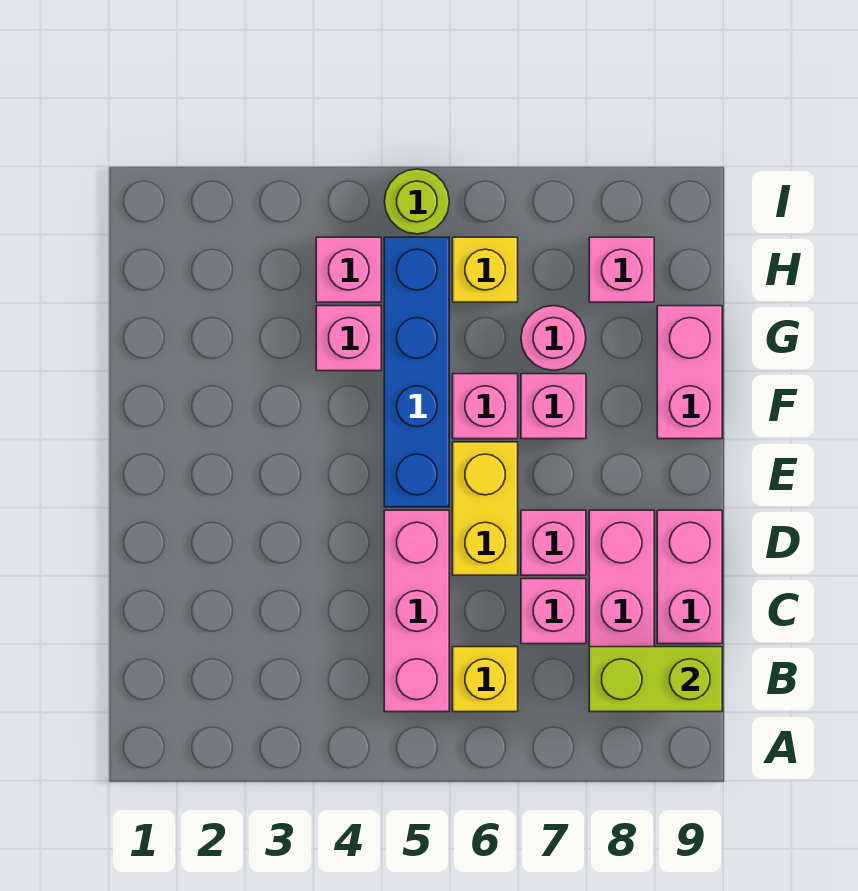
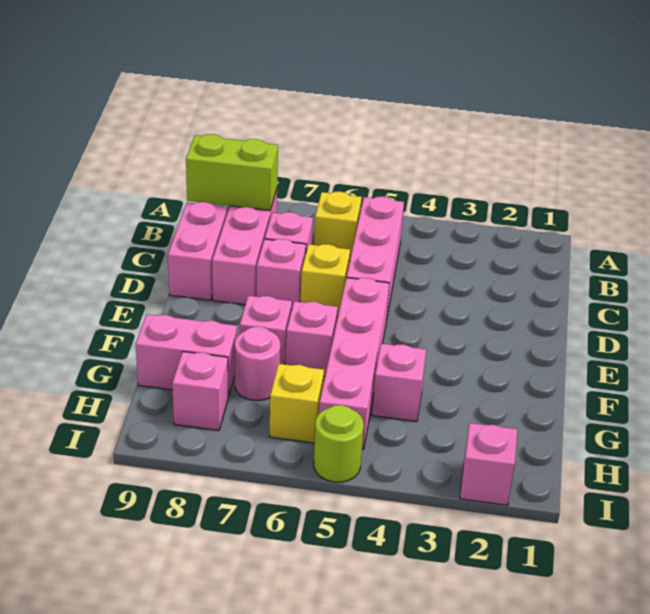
yellow brick D6:E6 level 1 -> yellow brick D6 level 1
blue brick E5:H5 level 1 -> pink brick E5:H5 level 1
pink brick F9:G9 level 1 -> pink brick G8:G9 level 1
pink brick H4 level 1 -> pink brick I2 level 1

